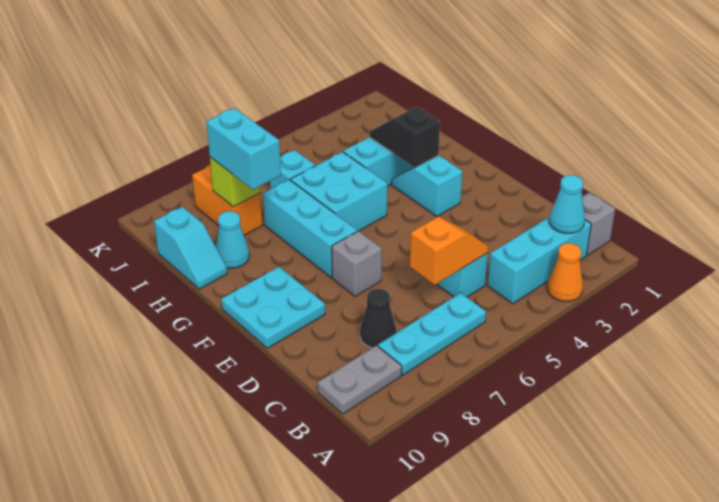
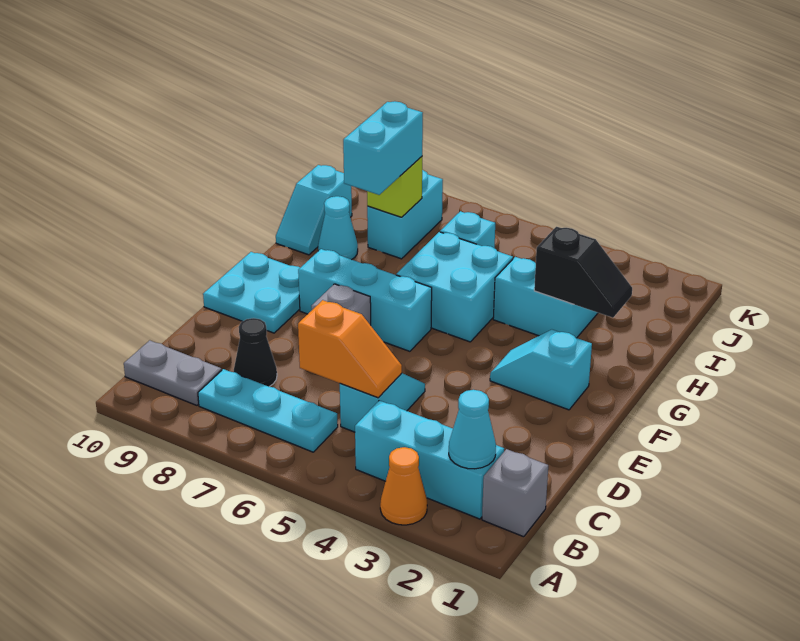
cyan slope F3:G3 level 1 top F -> cyan slope F2:F3 level 1 top 2
cyan brick F7:H7 level 1 -> cyan brick F6:F8 level 1
black slope G3:H3 level 2 top G -> black slope H2:H3 level 2 top 3
orange brick I8:J8 level 1 -> cyan brick I8:J8 level 1

